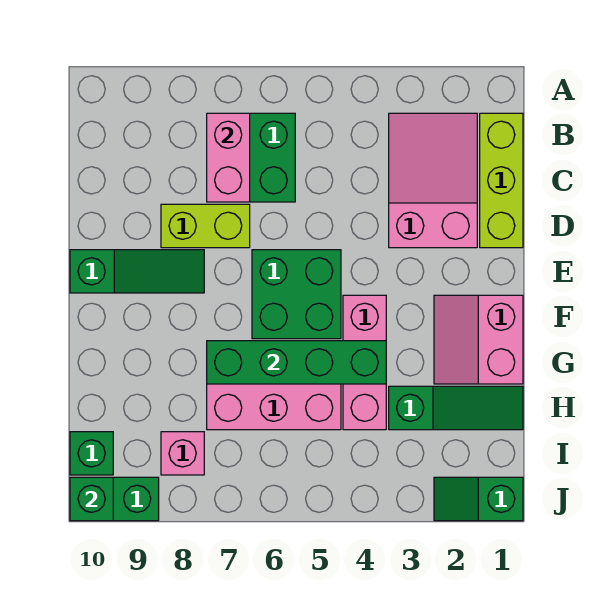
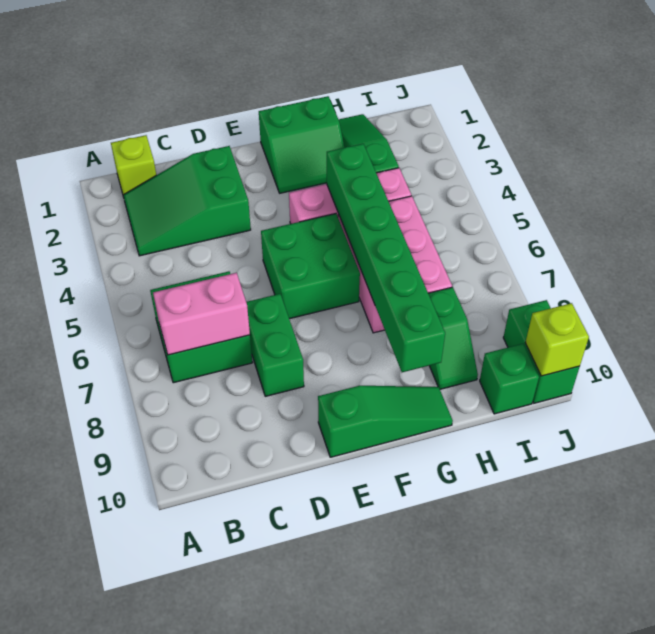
lime brick B1:D1 level 1 -> lime brick B1 level 1
pink slope B2:D3 level 1 top D -> green slope B2:D3 level 1 top D
lime brick D7:D8 level 1 -> green brick D7:D8 level 1
green slope E8:E10 level 1 top 10 -> green slope E10:G10 level 1 top E
pink slope F1:G2 level 1 top 1 -> green slope F1:G2 level 1 top 1
green brick G4:G7 level 2 -> green brick G4:G9 level 2
pink brick I8 level 1 -> none
green slope J1:J2 level 1 top 1 -> green slope H8:H9 level 1 top 8
green brick J10 level 2 -> lime brick J10 level 2

